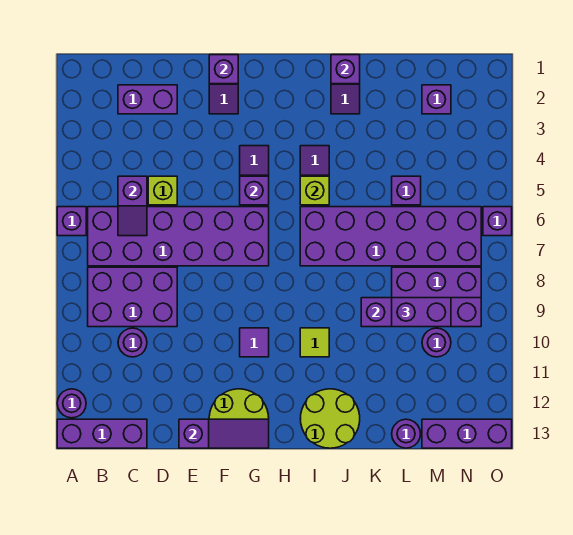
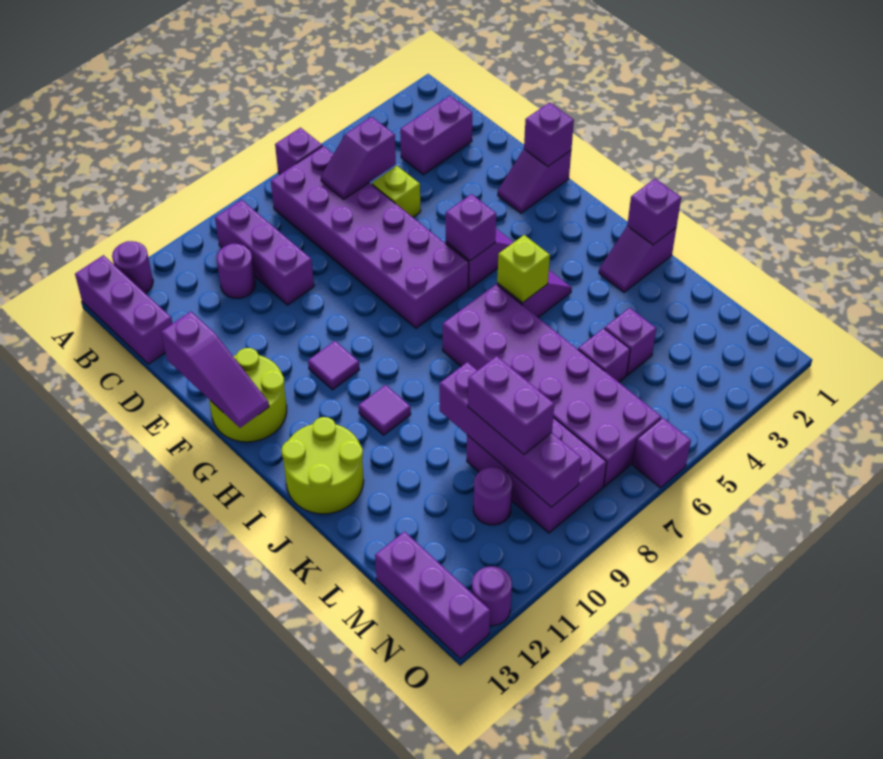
purple brick B8:D9 level 1 -> purple brick B9:D9 level 1
purple brick C2:D2 level 1 -> purple brick C2:C3 level 1
lime tile I10 level 1 -> purple tile I10 level 1
purple round brick L13 level 1 -> purple round brick O12 level 1
purple brick M2 level 1 -> purple brick L4 level 1

